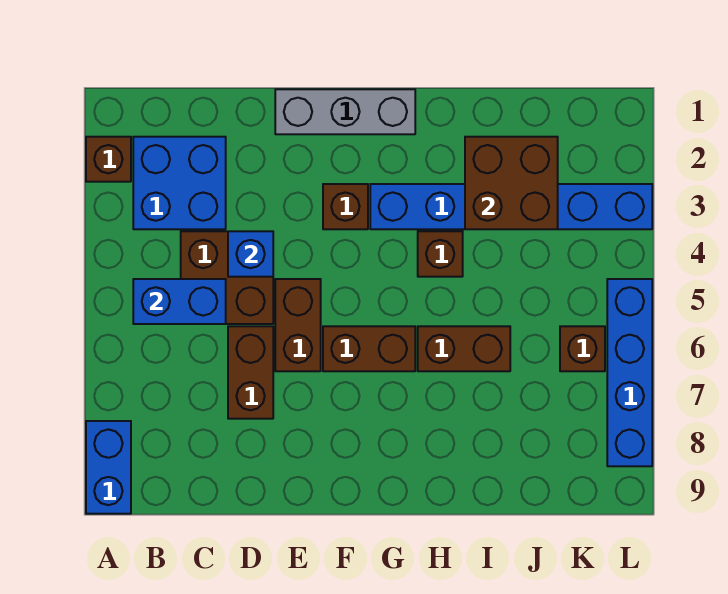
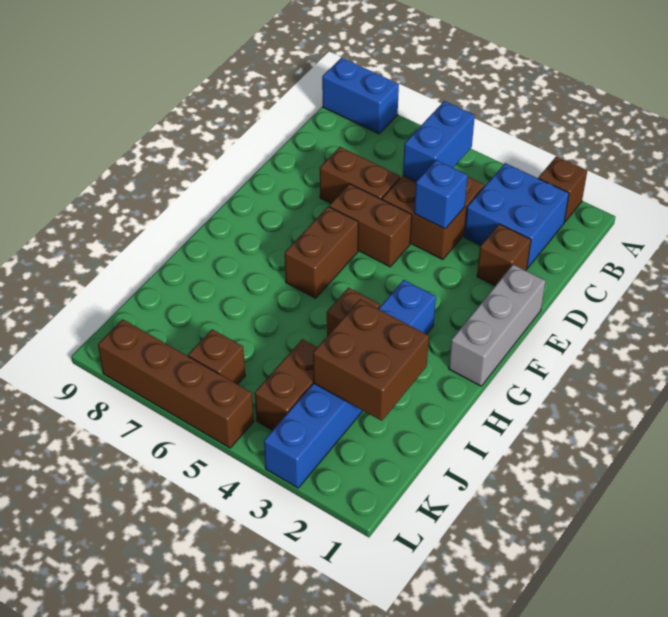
brown brick F3 level 1 -> brown brick D2 level 1
brown brick H6:I6 level 1 -> brown brick J4:K4 level 1
blue brick L5:L8 level 1 -> brown brick L5:L8 level 1

